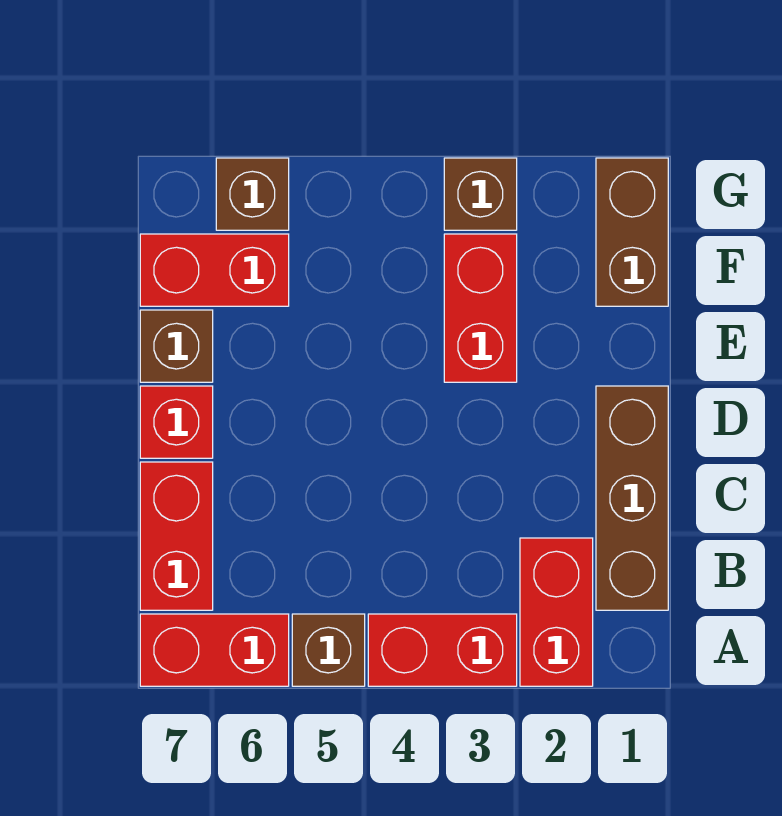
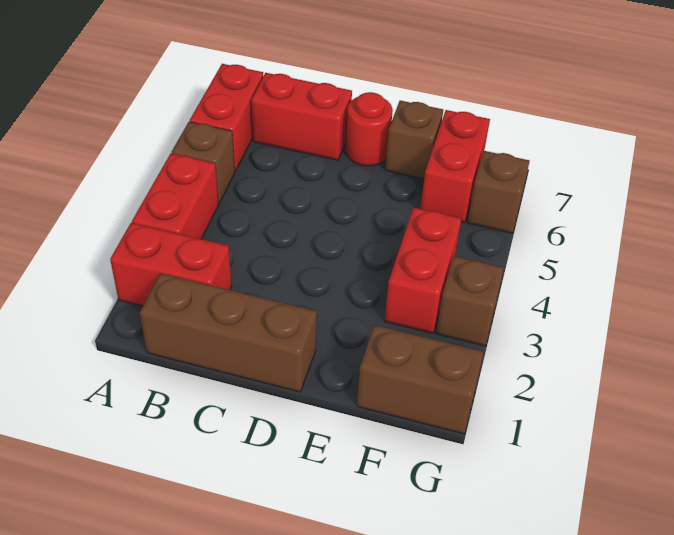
red brick D7 level 1 -> red round brick D7 level 1
red brick E3:F3 level 1 -> red brick F3:F4 level 1

